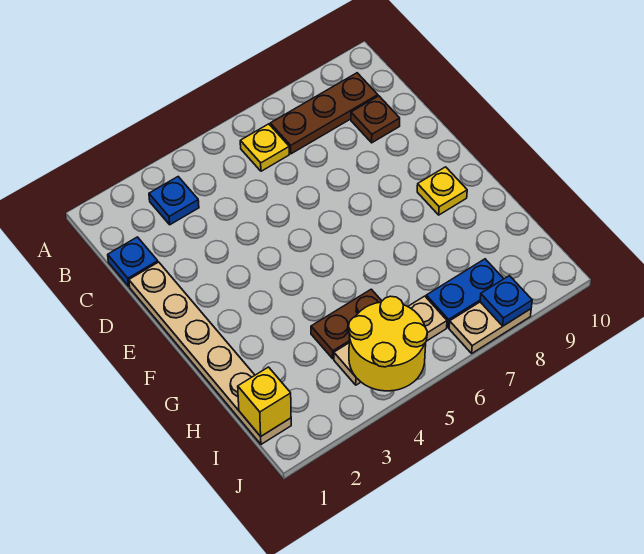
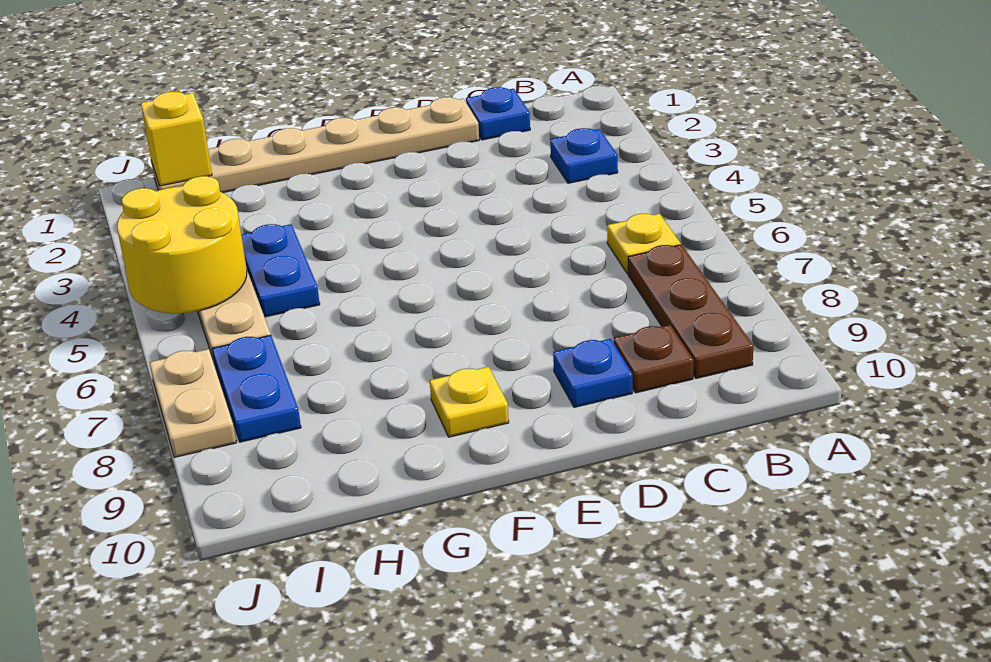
brown plate H4:H5 level 1 -> blue plate H4:H5 level 1
blue plate J8 level 2 -> blue plate D9 level 1

